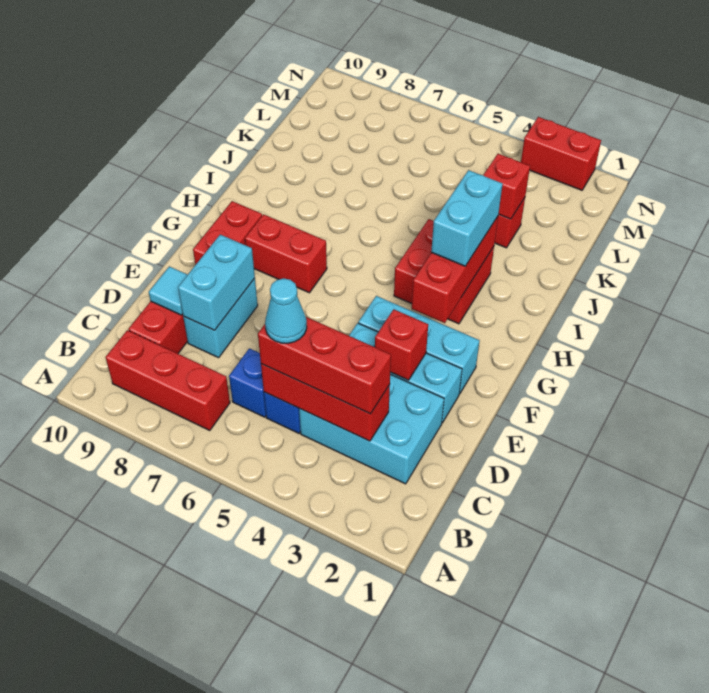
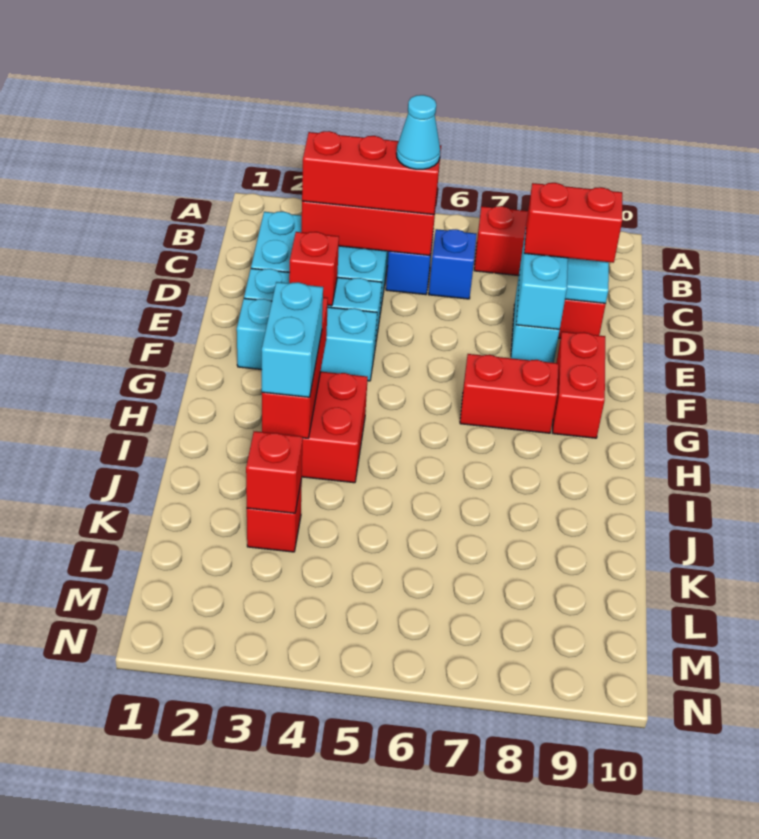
red brick N2:N3 level 1 -> red brick D8:D9 level 3

